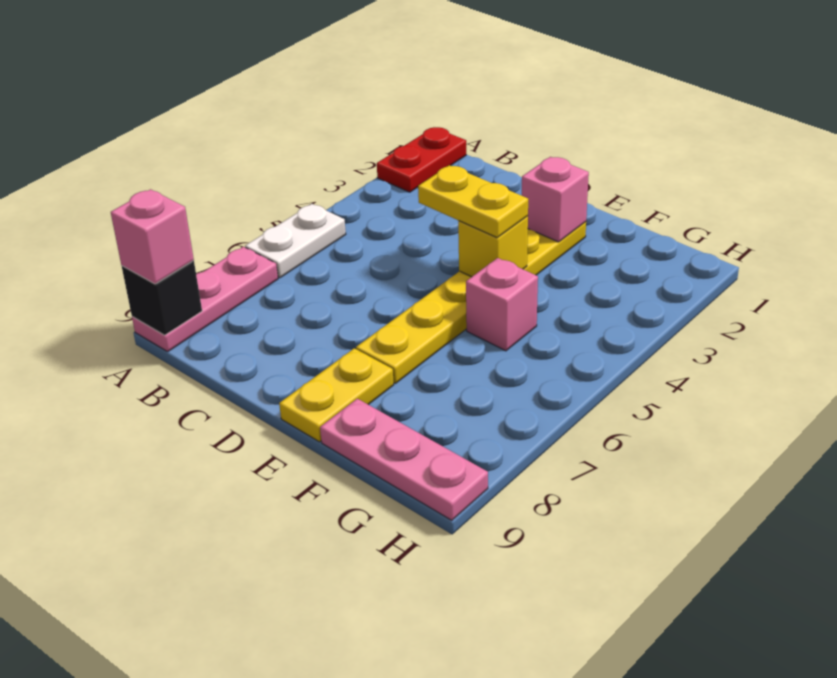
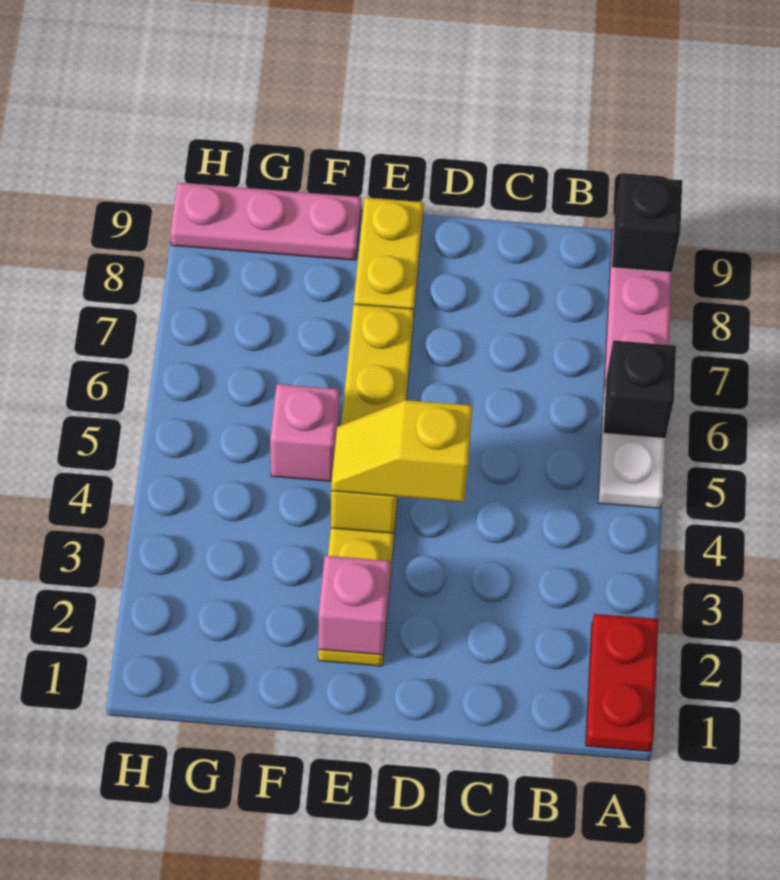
none -> black brick A6 level 2
pink brick A9 level 3 -> none
yellow plate D4:E4 level 3 -> yellow slope D4:E4 level 3 top D

